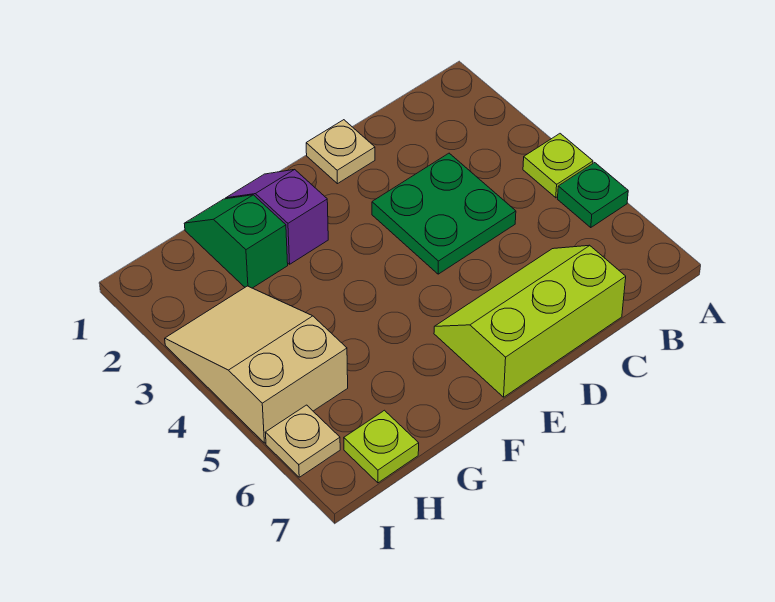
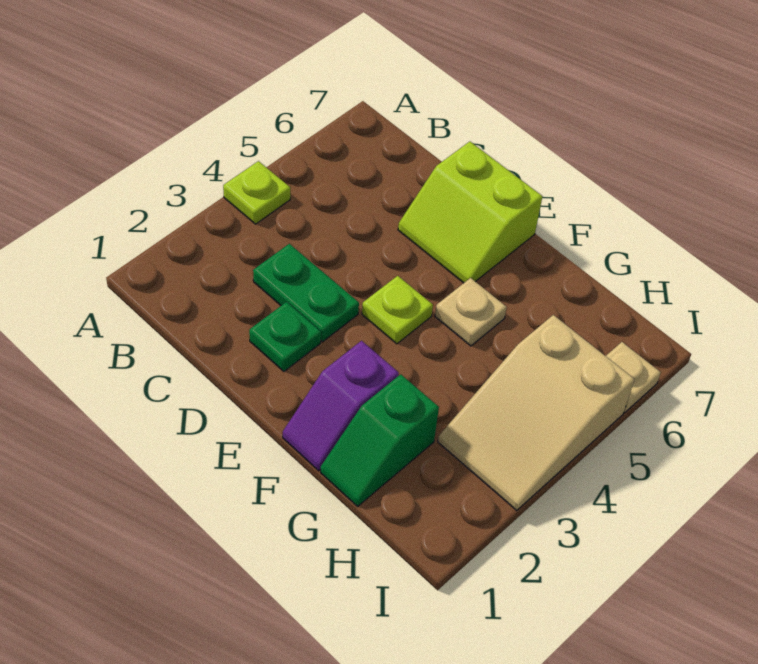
green plate A5 level 1 -> green plate D2 level 1
green plate C3:D4 level 1 -> green plate C3:D3 level 1
lime slope C6:E7 level 1 top 7 -> lime slope D6:E7 level 1 top 7
tan plate D1 level 1 -> tan plate F5 level 1
lime plate H7 level 1 -> lime plate E4 level 1

